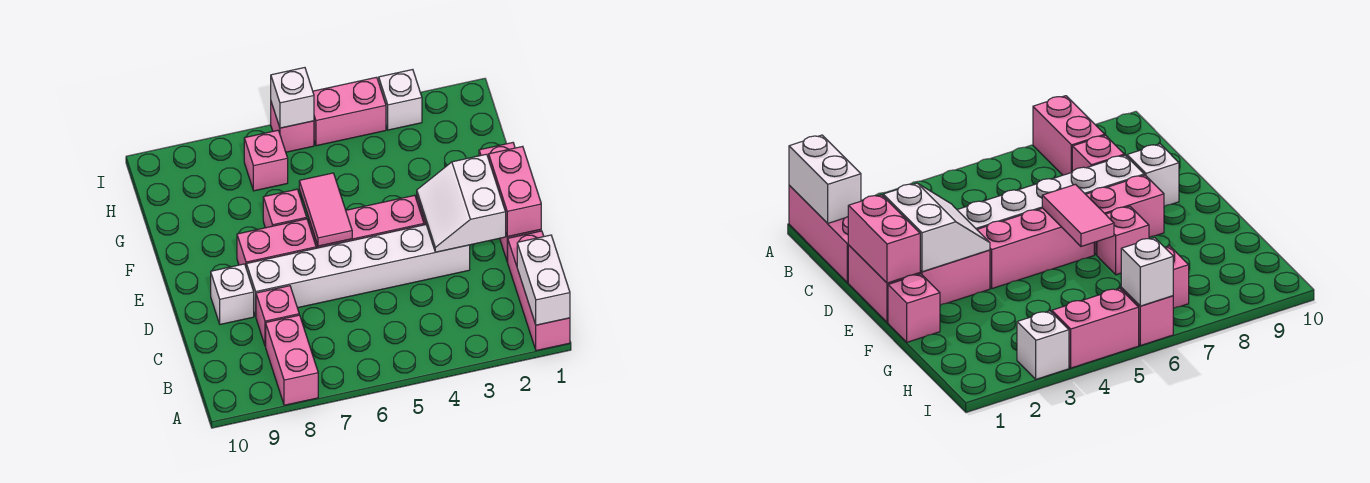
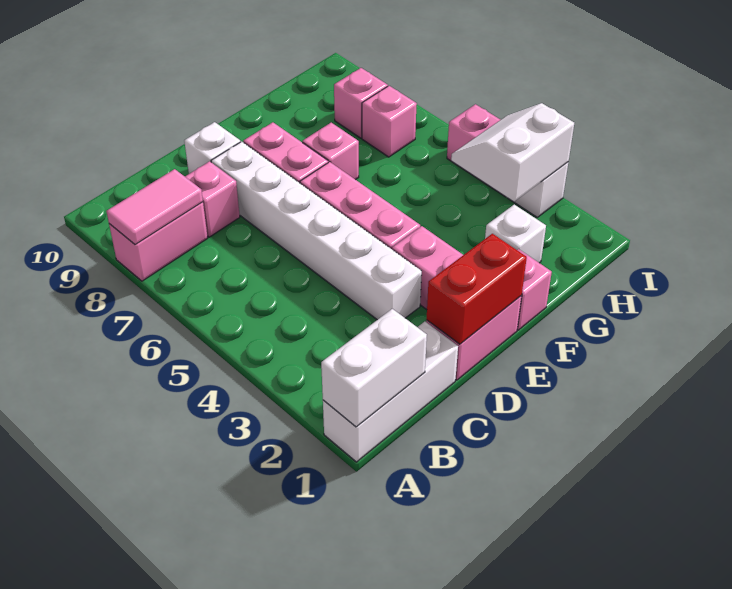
pink brick A1:C1 level 1 -> white brick A1:C1 level 1
pink brick D1:E1 level 2 -> red brick D1:E1 level 2
white slope D2:E3 level 2 top 2 -> white slope H3:I4 level 2 top 3
pink tile E6:F6 level 2 -> pink tile A8:B8 level 2
pink brick I6 level 1 -> pink brick H8 level 1
white brick I6 level 2 -> white brick G2 level 1

